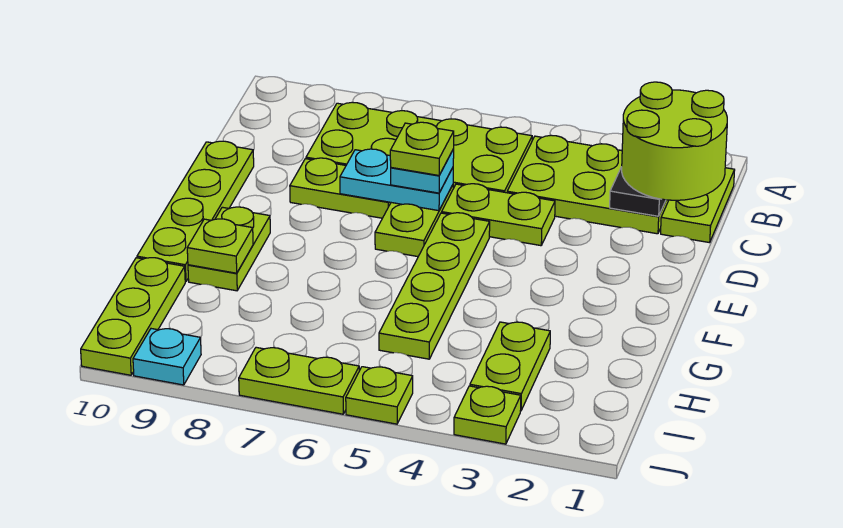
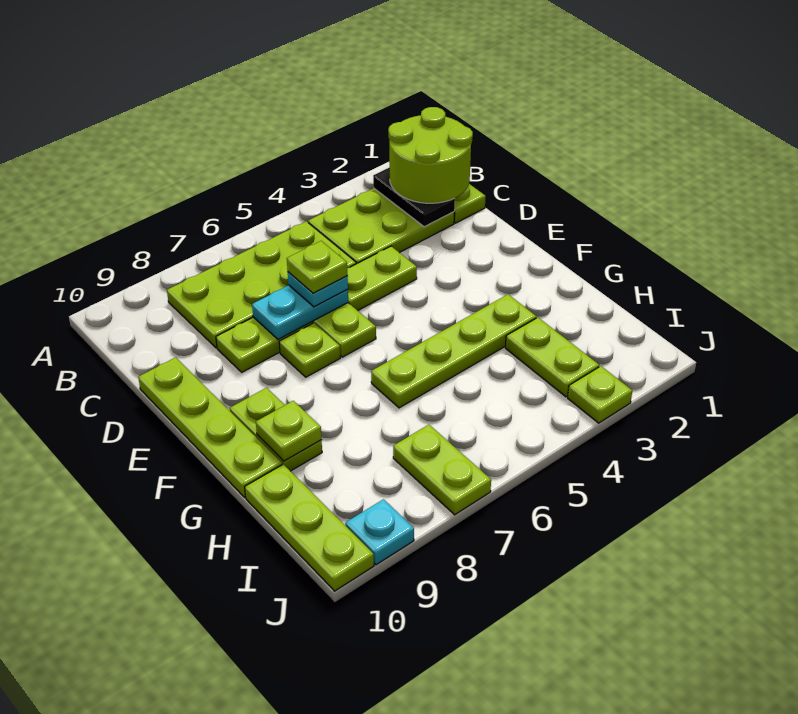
lime plate E5:H5 level 1 -> lime plate G3:G6 level 1
lime plate J5 level 1 -> lime plate E7 level 1
lime plate J6:J7 level 1 -> lime plate I7:J7 level 1

